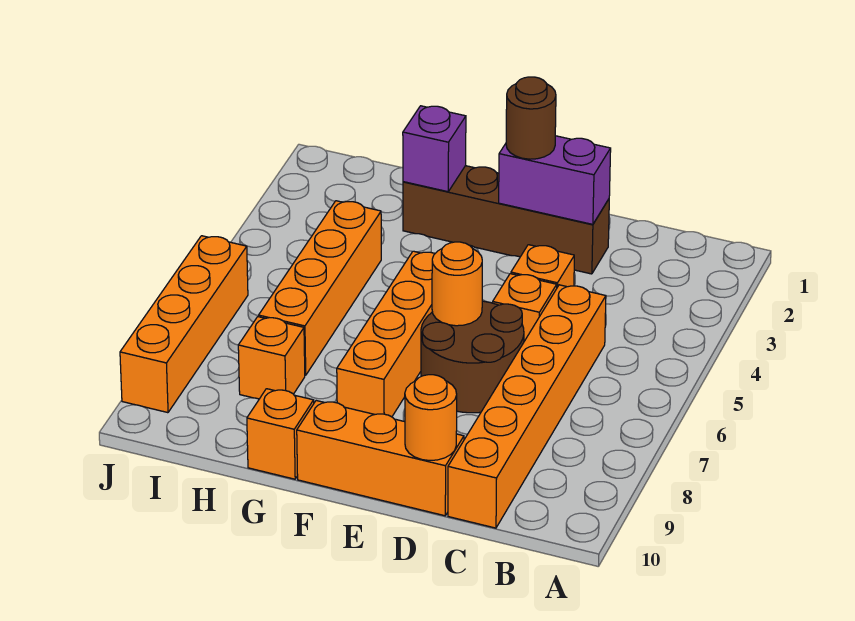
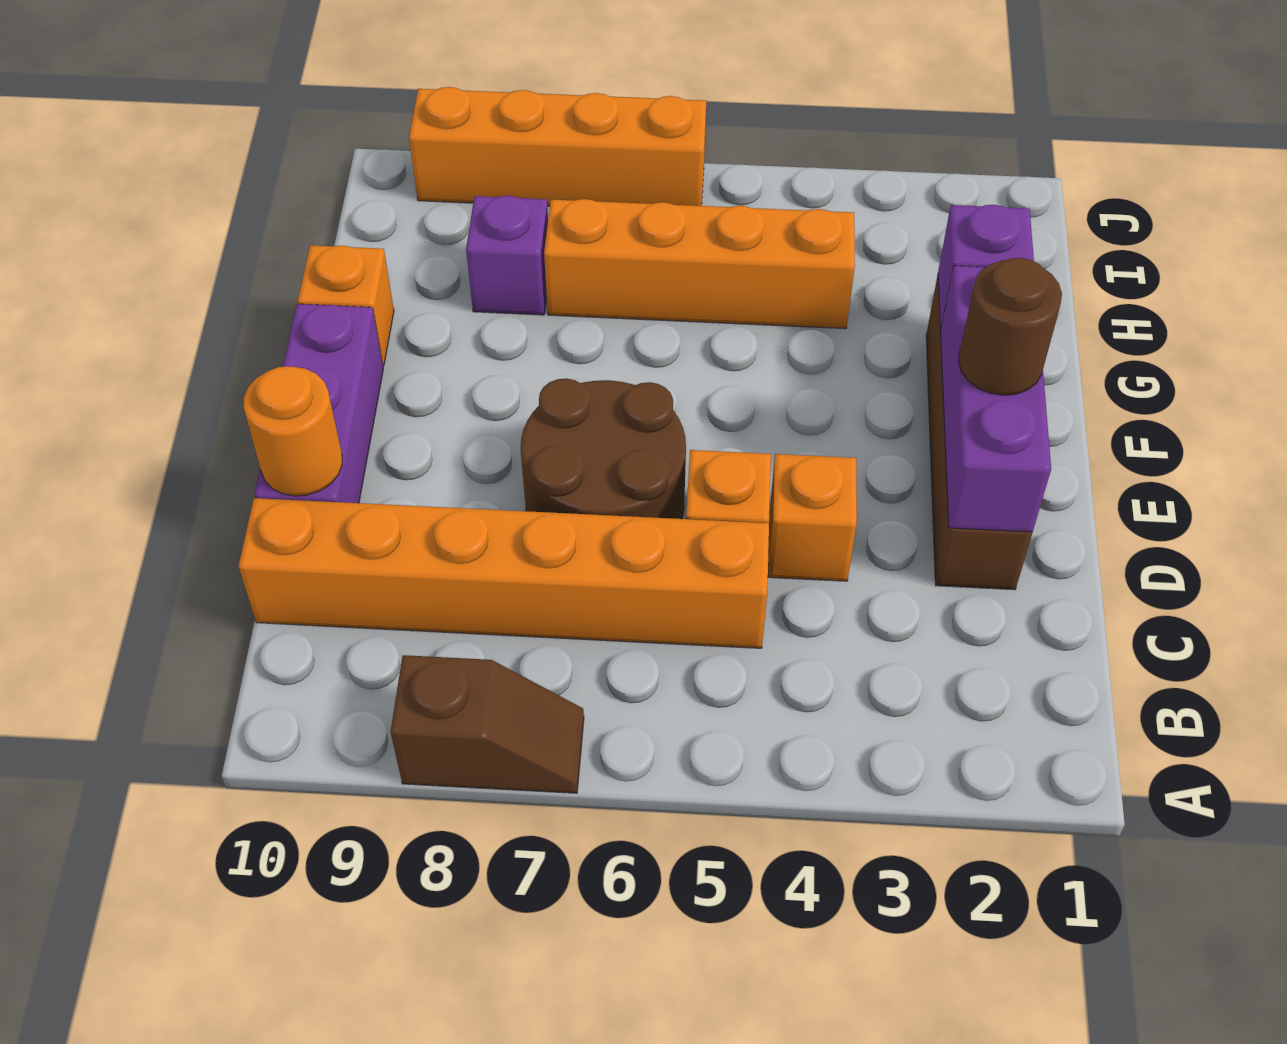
none -> brown slope A7:A8 level 1 top 8
purple brick D2:E2 level 2 -> purple brick D2:F2 level 2
orange brick D10:F10 level 1 -> purple brick D10:F10 level 1
orange round brick E6 level 2 -> none
orange brick F5:F8 level 1 -> none
orange brick H8 level 1 -> purple brick H8 level 1

